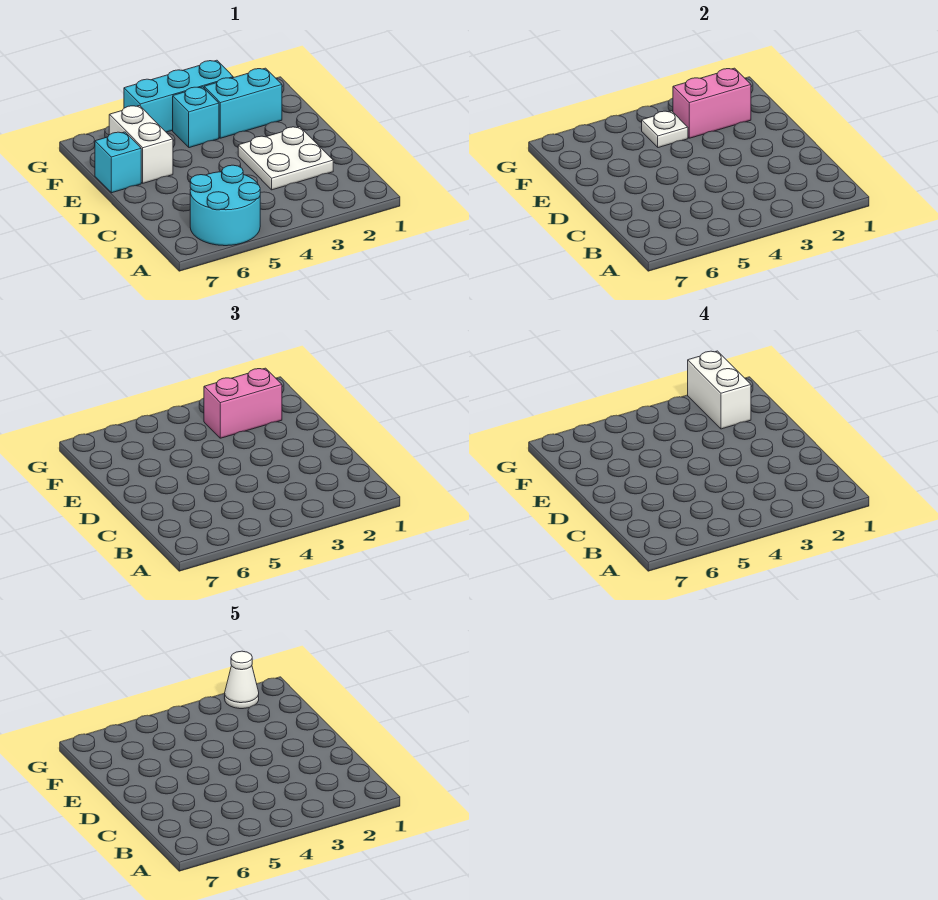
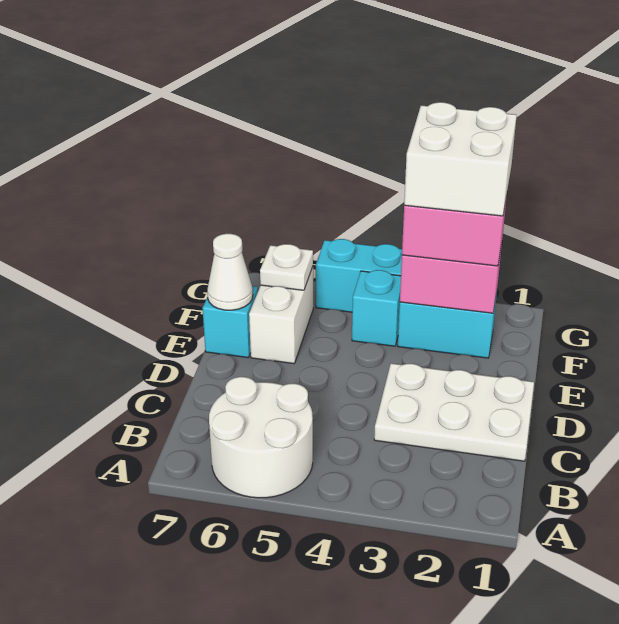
cyan round brick A5:B6 level 1 -> white round brick A5:B6 level 1
white plate C2:D3 level 1 -> white plate C1:D3 level 1
white brick F2:G2 level 4 -> white brick F2:G3 level 4
white plate F4 level 2 -> white plate F6 level 2
white cone G2 level 5 -> white cone E7 level 2

